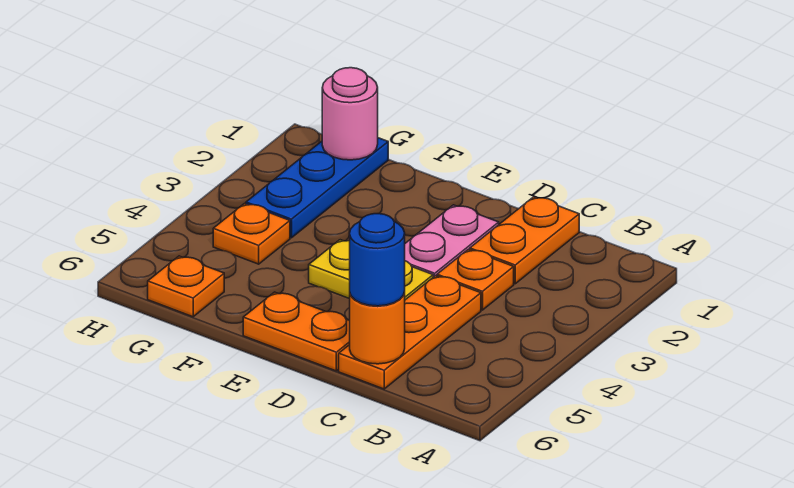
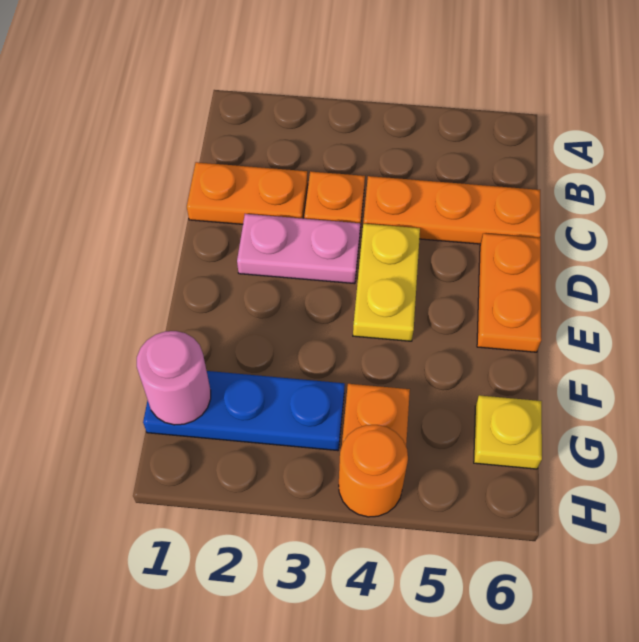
orange round brick C6 level 2 -> orange round brick H4 level 1
blue round brick C6 level 3 -> none
orange plate G6 level 1 -> yellow plate G6 level 1

